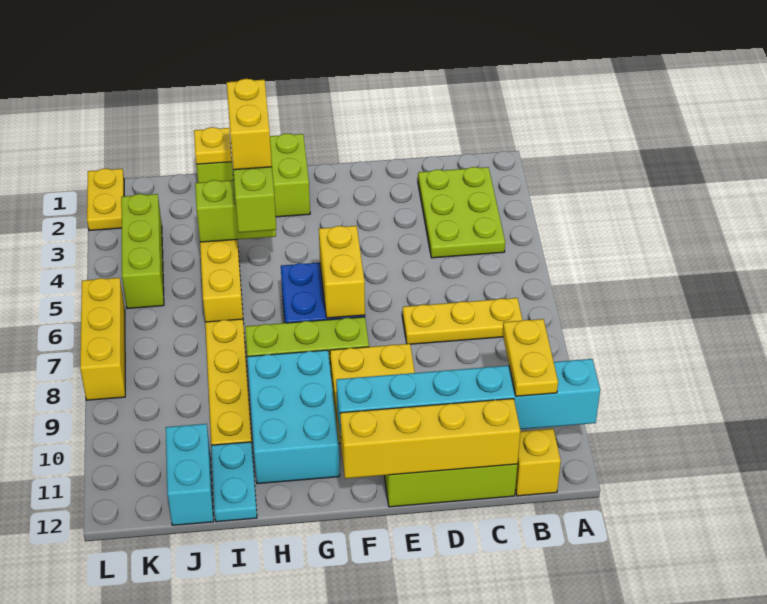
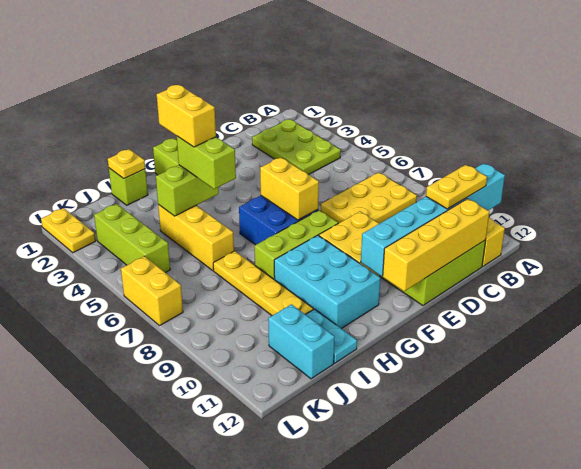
yellow plate B7:D7 level 1 -> yellow plate B7:D8 level 1
yellow plate B10:B11 level 3 -> yellow plate B11:C11 level 3
yellow brick L6:L8 level 1 -> yellow brick L6:L7 level 1

